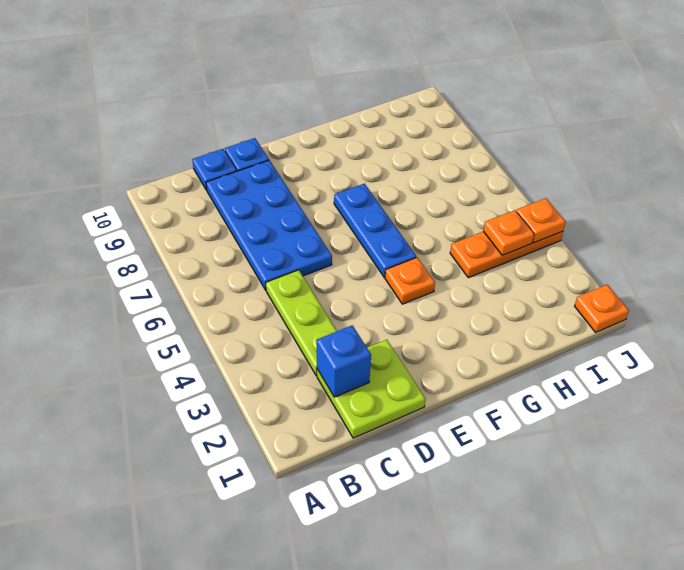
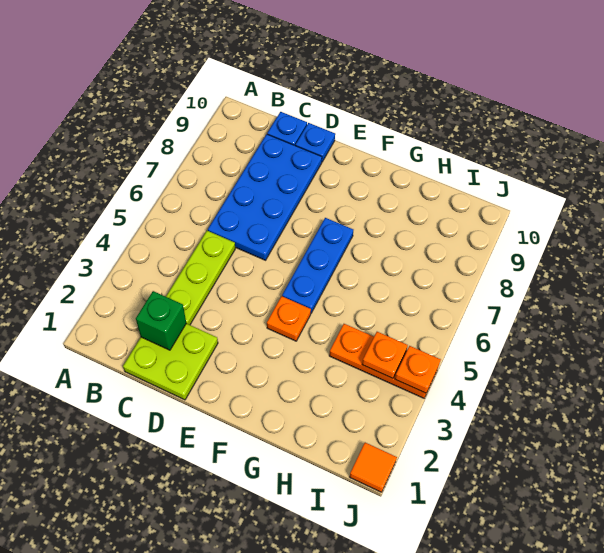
blue brick C2 level 2 -> green brick C2 level 2
orange plate J1 level 1 -> orange tile J1 level 1

